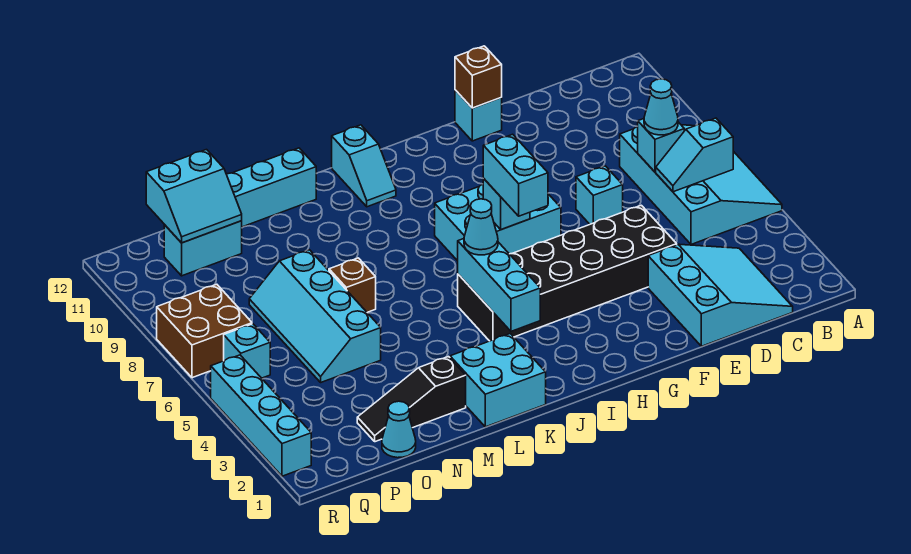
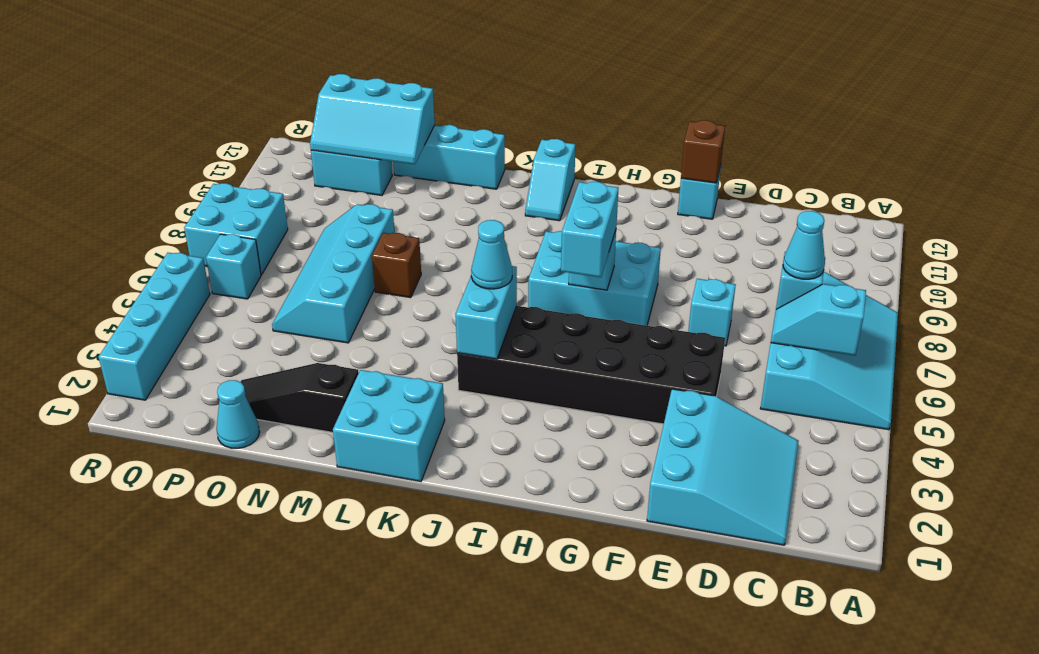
cyan brick J3:J5 level 2 -> cyan brick J4:J5 level 2
cyan slope O11:P12 level 2 top 12 -> cyan slope N11:P12 level 2 top 12
brown brick Q7:R8 level 1 -> cyan brick Q7:R8 level 1

